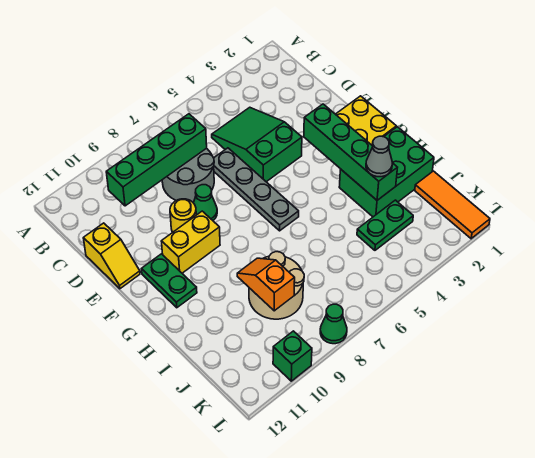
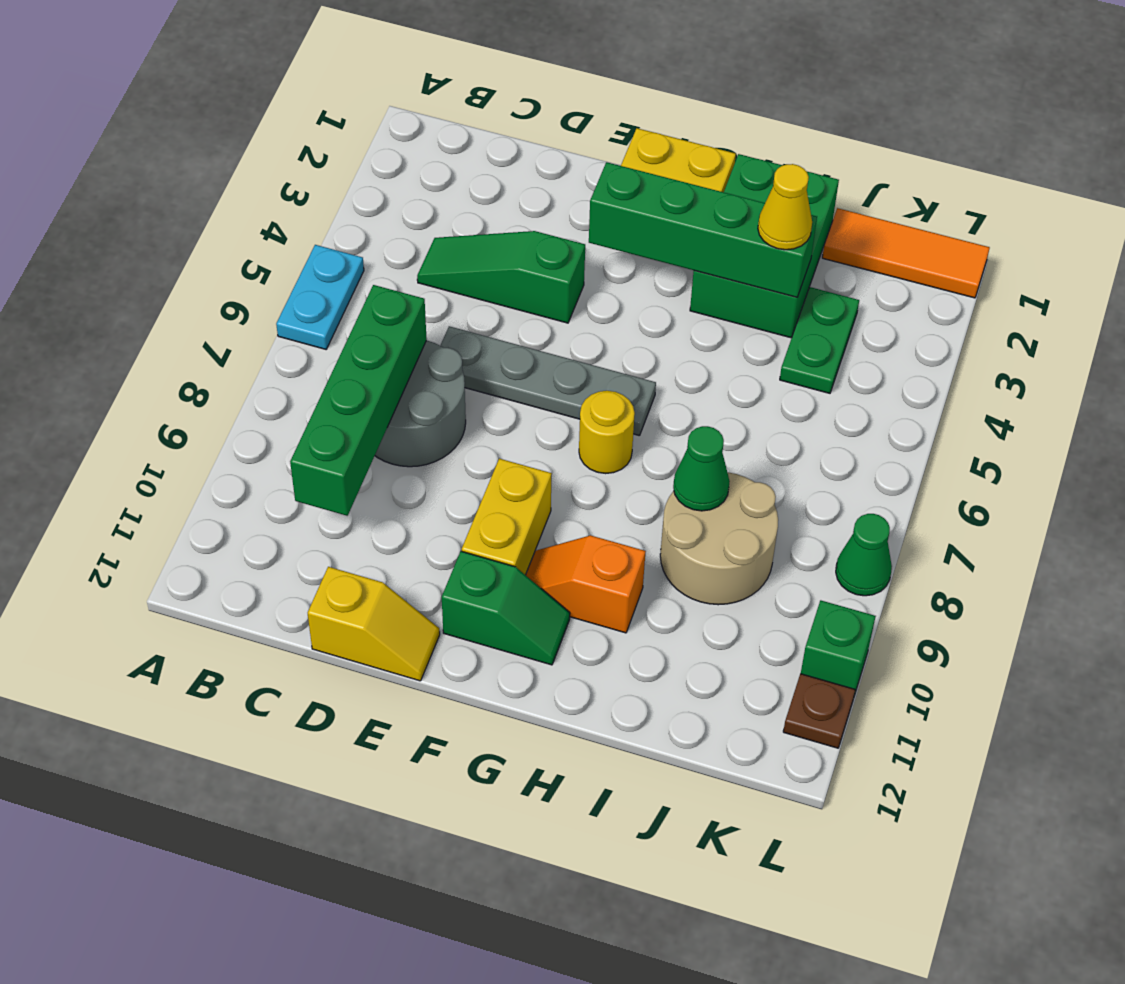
none -> cyan plate A5:A6 level 1
green slope C4:E5 level 1 top E -> green slope C4:E4 level 1 top E
green cone E8 level 1 -> green cone I8 level 2
yellow round brick E9 level 1 -> yellow round brick G7 level 1
green plate F11:G11 level 1 -> green slope F11:G11 level 1 top F
grey cone I3 level 3 -> yellow cone I3 level 3
orange slope I9:J9 level 2 top J -> orange slope G10:H10 level 1 top H
none -> brown plate L11 level 1

